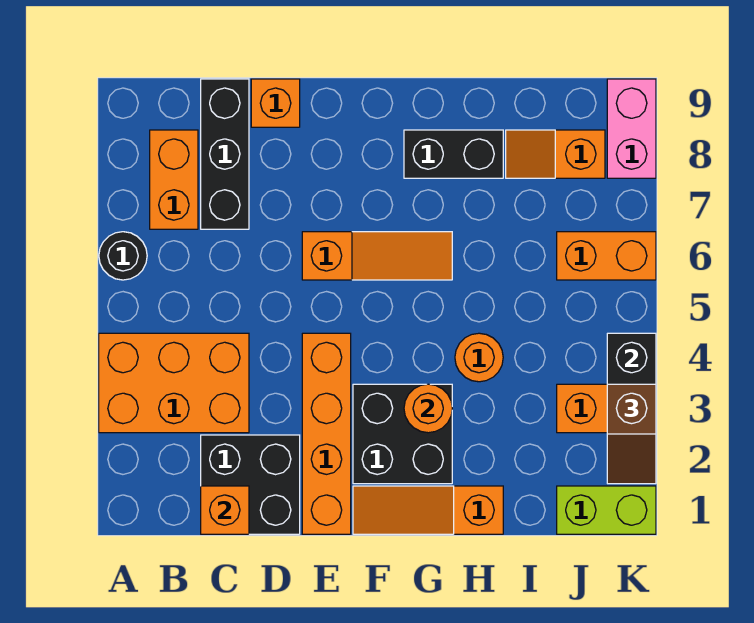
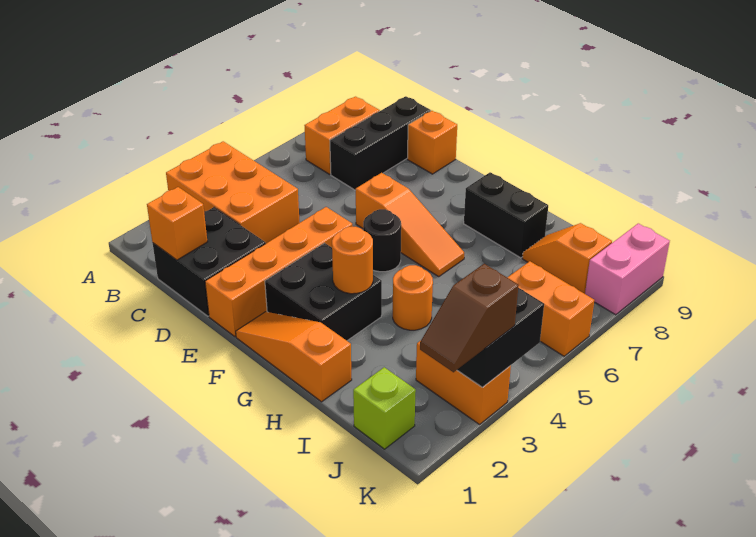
black round brick A6 level 1 -> black round brick F5 level 1
lime brick J1:K1 level 1 -> lime brick J1 level 1

